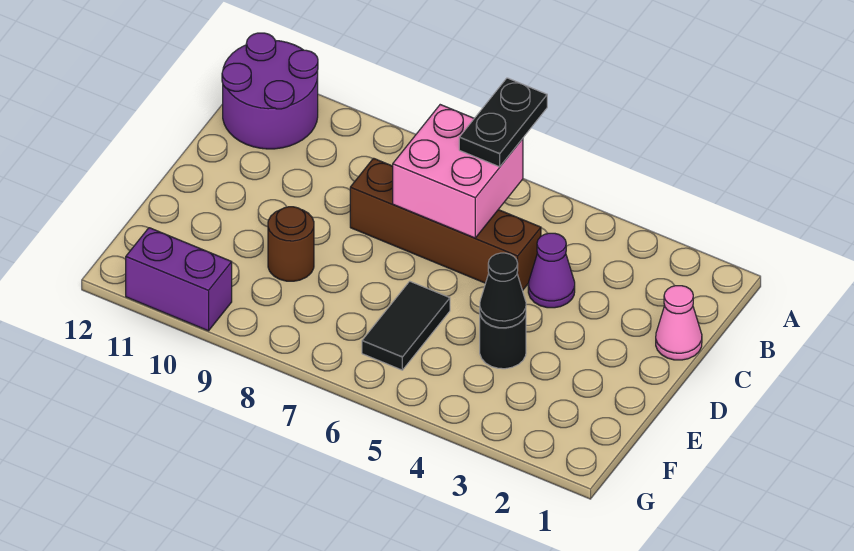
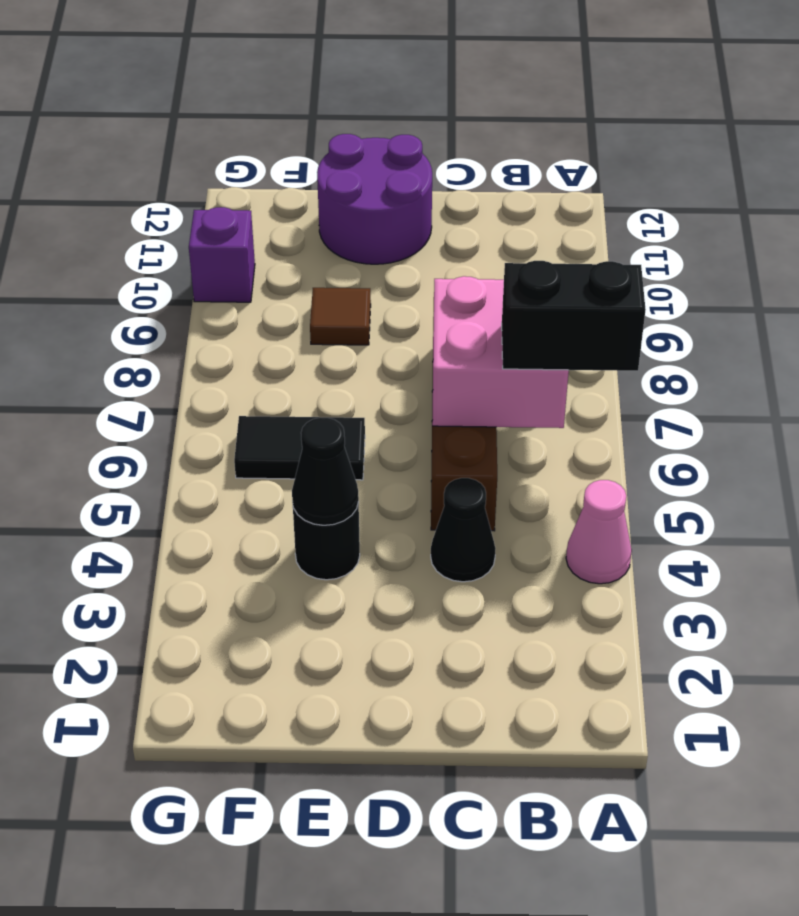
black plate A6:B6 level 3 -> black brick A6:B6 level 3
purple round brick A11:B12 level 1 -> purple round brick D11:E12 level 1
pink cone C1 level 1 -> pink cone A4 level 1
purple cone C4 level 1 -> black cone C4 level 1
brown round brick E9 level 1 -> brown tile E9 level 1
purple brick G10:G11 level 1 -> purple brick G10 level 1

